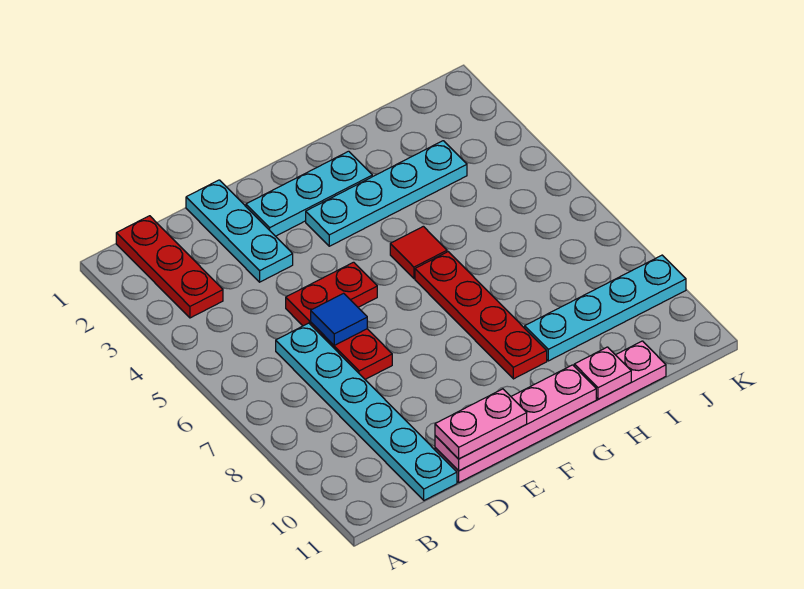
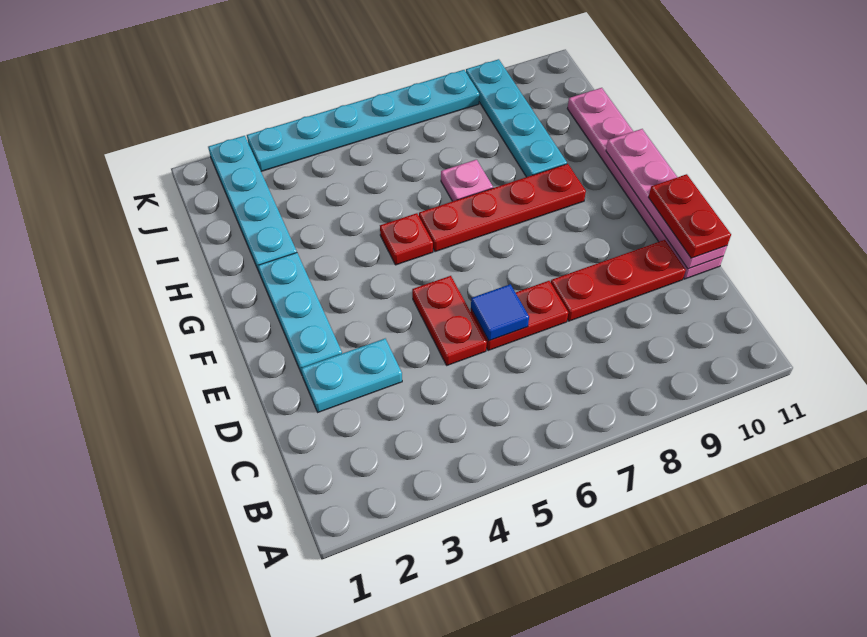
red plate B1:B3 level 1 -> red plate D8:D10 level 1
cyan plate C6:C11 level 1 -> cyan plate K3:K8 level 1
cyan plate D1:D3 level 1 -> cyan plate D2:D3 level 1
pink plate D11:E11 level 3 -> red plate D11:E11 level 3
cyan plate F3:I3 level 1 -> cyan plate H2:K2 level 1
red tile G5 level 1 -> red plate G5 level 1
pink plate H11 level 2 -> pink plate H7 level 1

